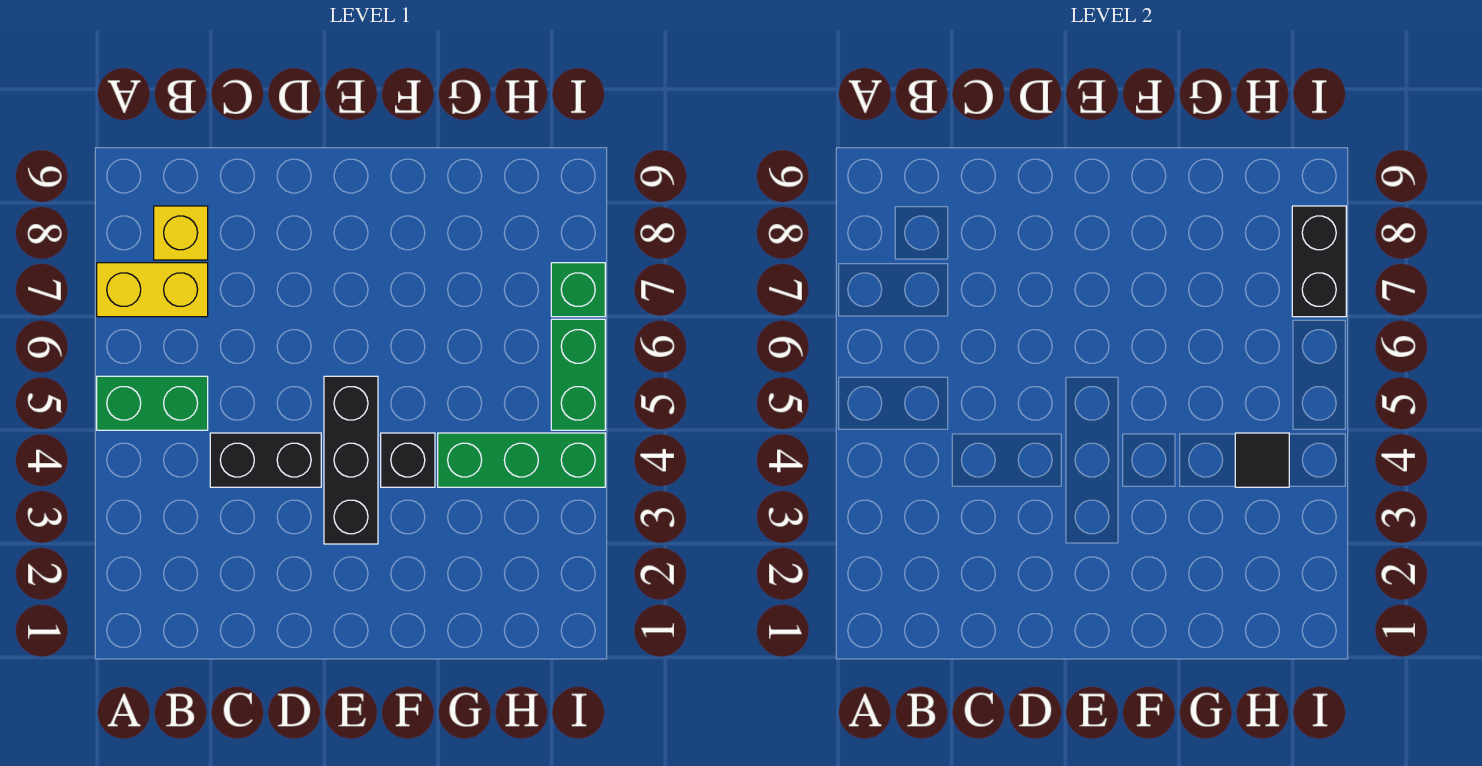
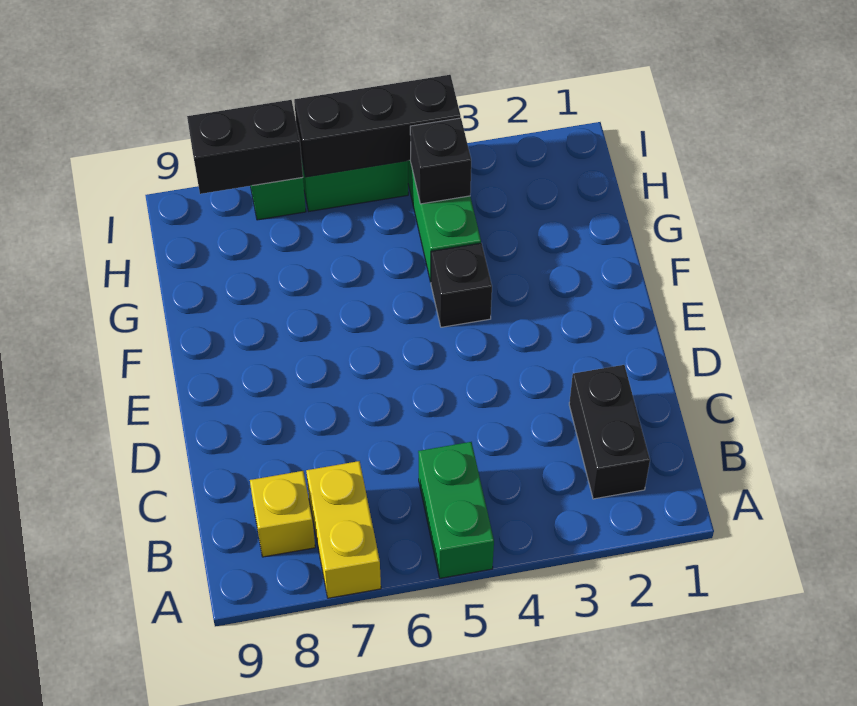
black brick C4:D4 level 1 -> black brick B2:C2 level 1
black brick E3:E5 level 1 -> black brick I4:I6 level 2
black tile H4 level 2 -> black brick H4 level 2

